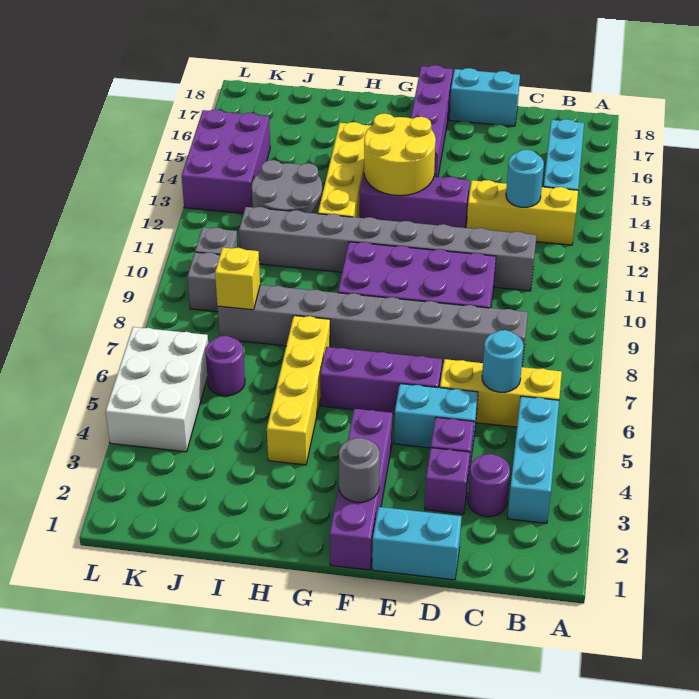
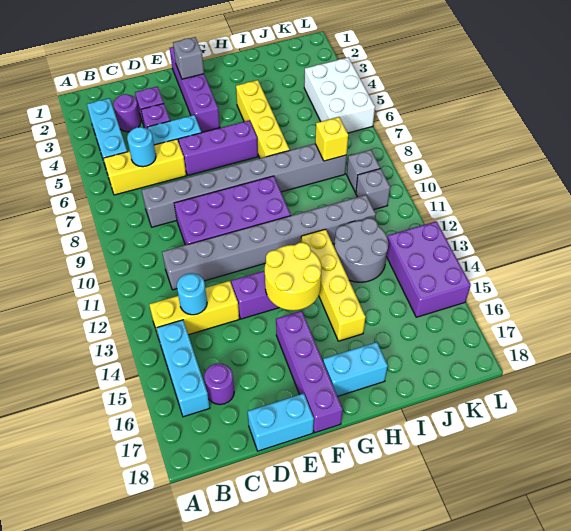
cyan brick D1:E1 level 1 -> cyan brick G17:H17 level 1
grey round brick F2 level 2 -> grey brick F2 level 2
purple round brick J6 level 1 -> purple round brick C16 level 1

